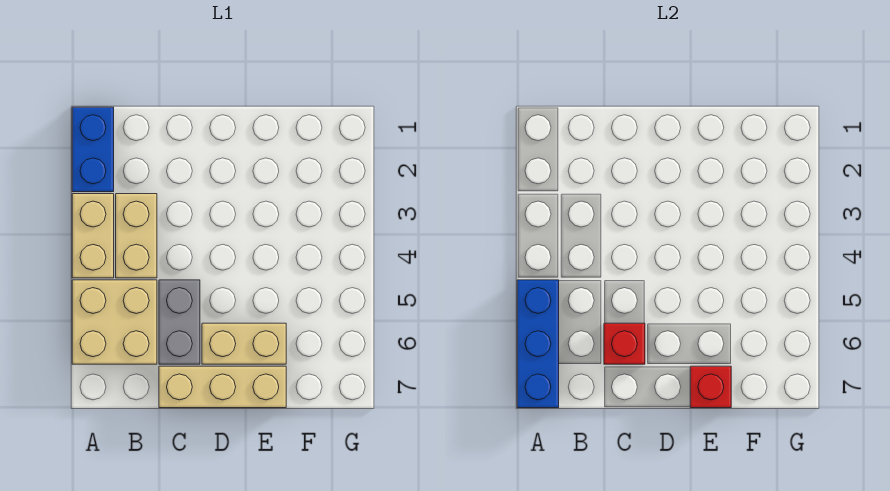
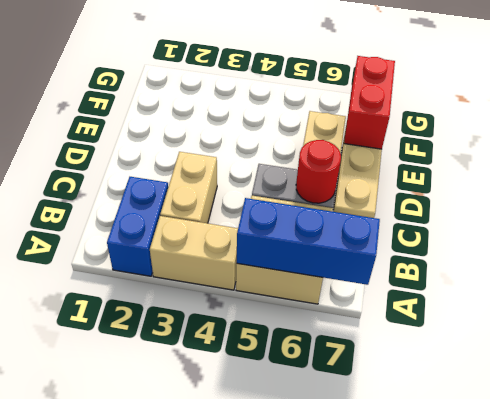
blue brick A1:A2 level 1 -> blue brick A2:B2 level 1
tan brick B3:B4 level 1 -> tan brick B3:C3 level 1
red brick C6 level 2 -> red round brick C6 level 2
red brick E7 level 2 -> red brick E7:F7 level 2

